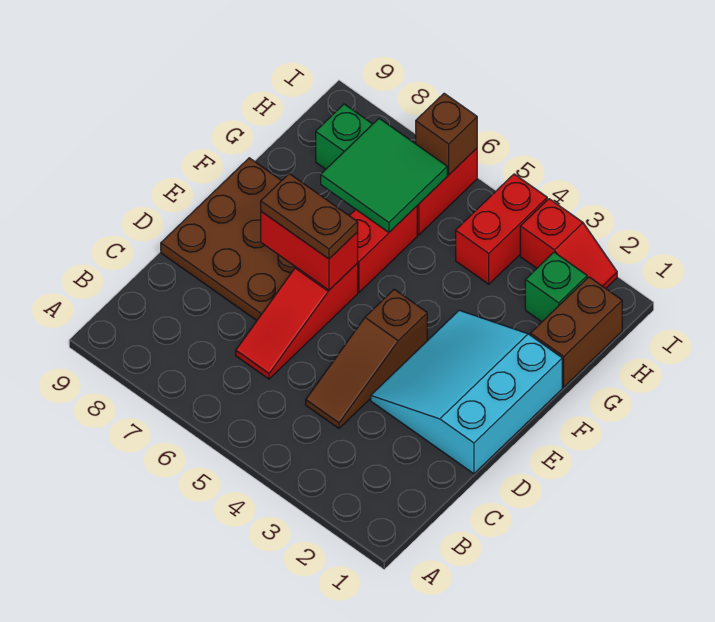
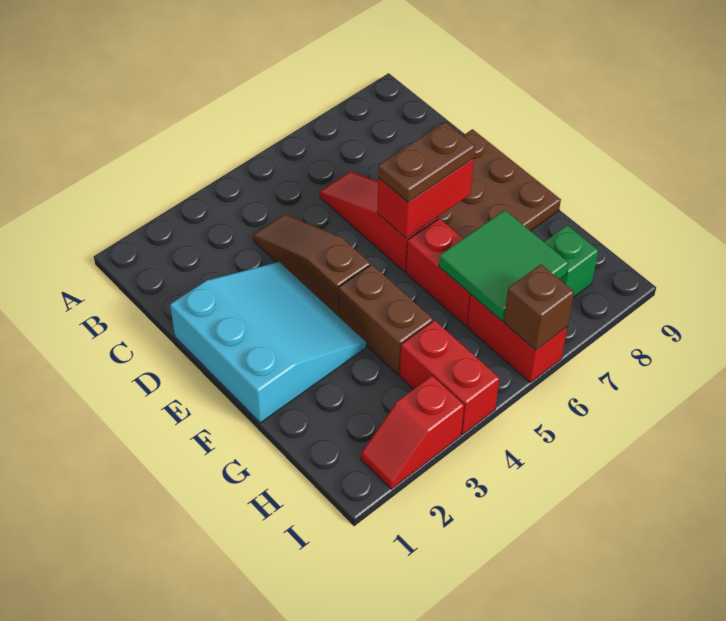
brown brick G1:H1 level 1 -> brown brick F4:G4 level 1
green brick H2 level 1 -> none

